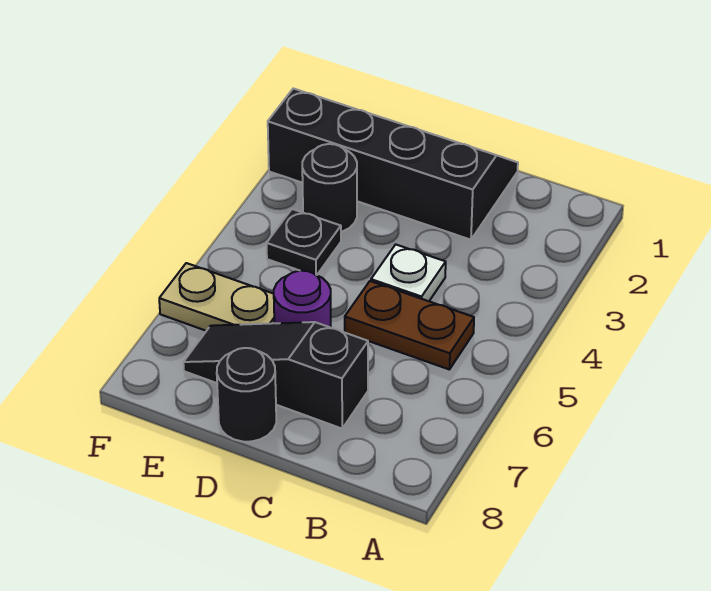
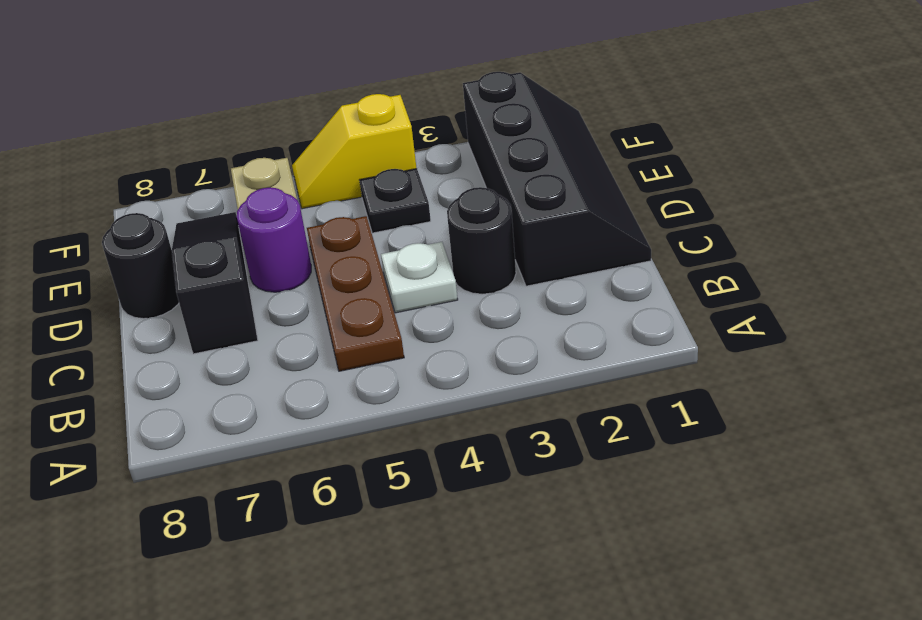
brown plate B5:C5 level 1 -> brown plate B5:D5 level 1
black round brick E3 level 1 -> black round brick C3 level 1
none -> yellow slope F4:F5 level 1 top 4

